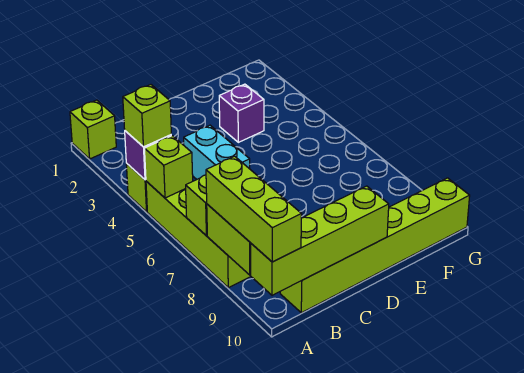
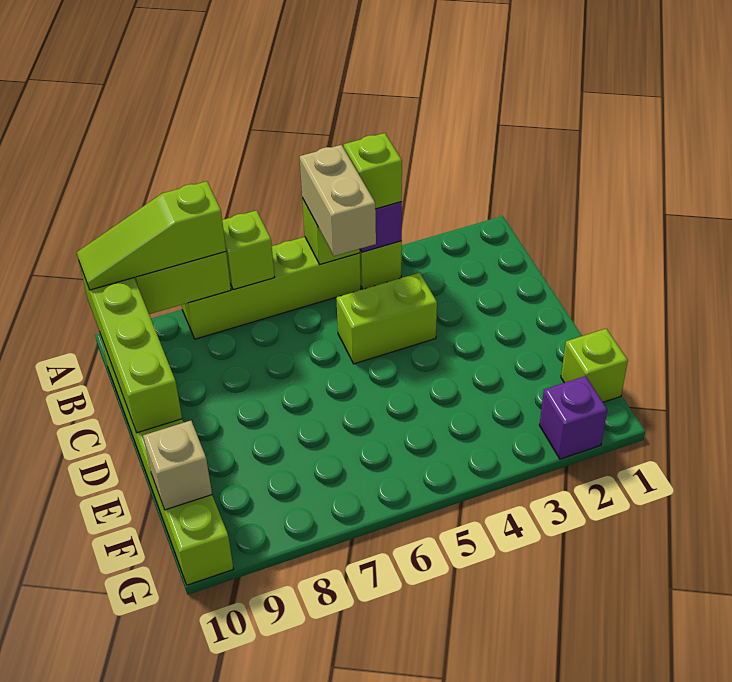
lime brick A1 level 1 -> lime brick F1 level 1
none -> tan brick A5:B5 level 3
lime brick A8:A10 level 3 -> lime slope A8:A10 level 3 top 8
cyan brick C4:C5 level 1 -> lime brick C4:C5 level 1
purple brick E3 level 1 -> purple brick G2 level 1
none -> tan brick F10 level 2

